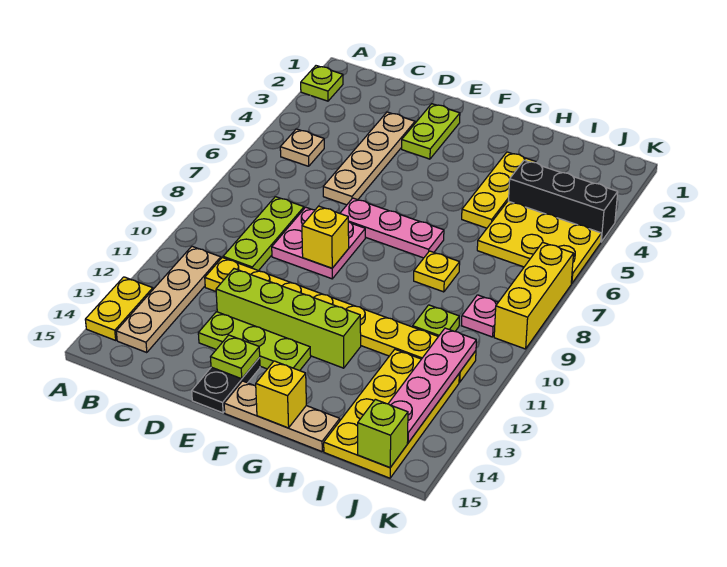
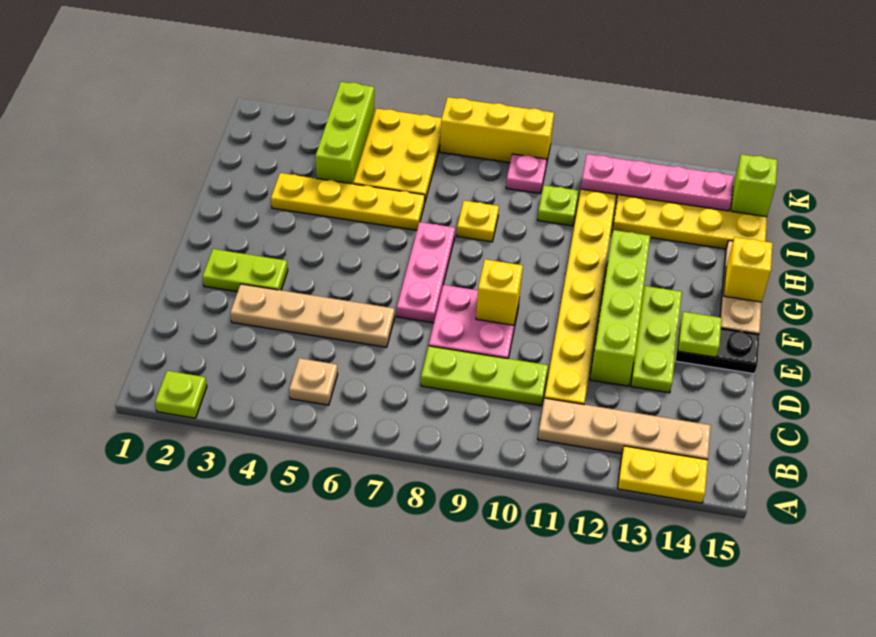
yellow plate H3:H5 level 1 -> yellow plate H3:H6 level 1
black brick I4:K4 level 1 -> lime brick I4:K4 level 1

